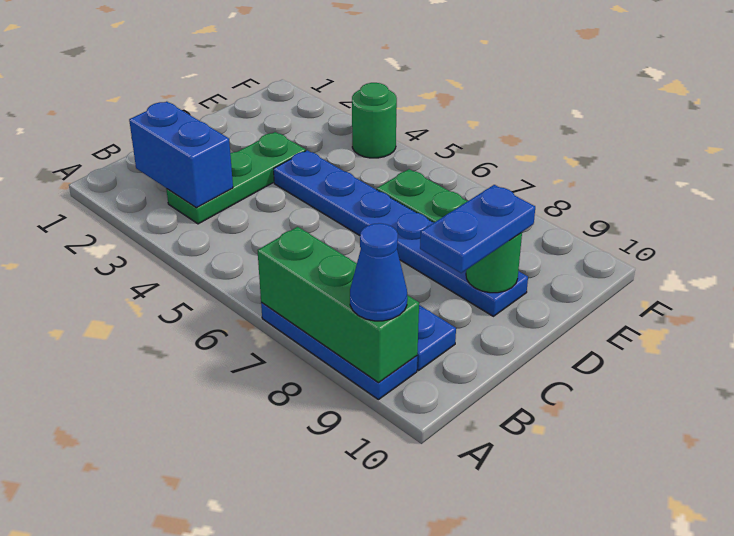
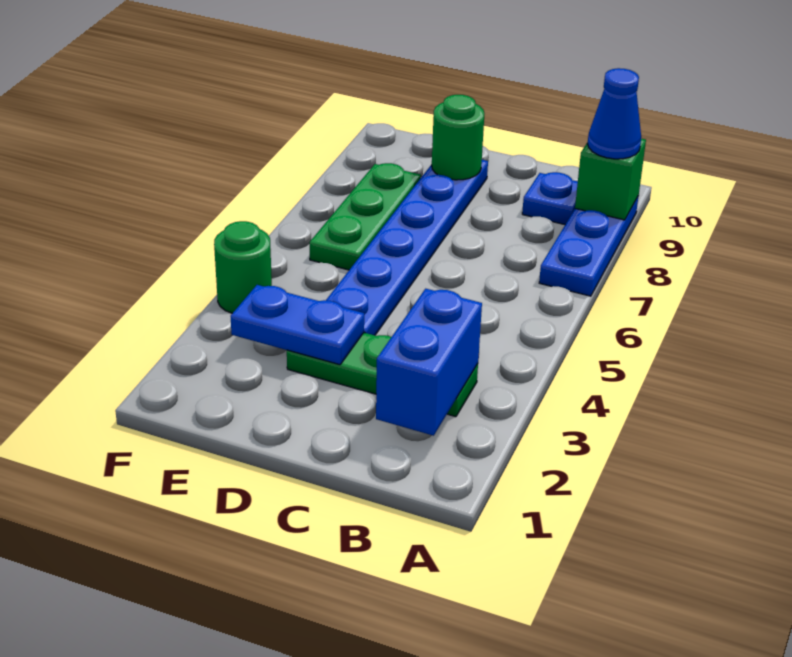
green brick A7:A9 level 2 -> green brick A9 level 2
blue plate C9:D9 level 3 -> blue plate D3:E3 level 2

